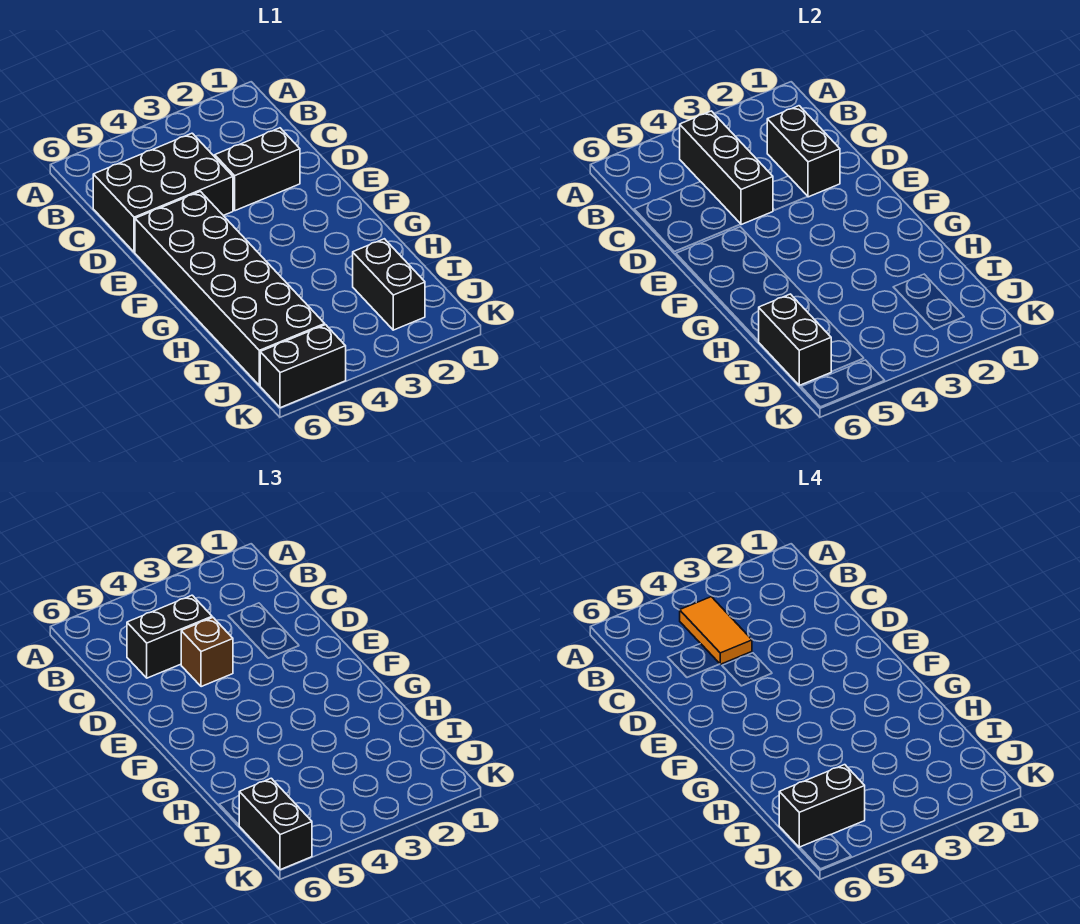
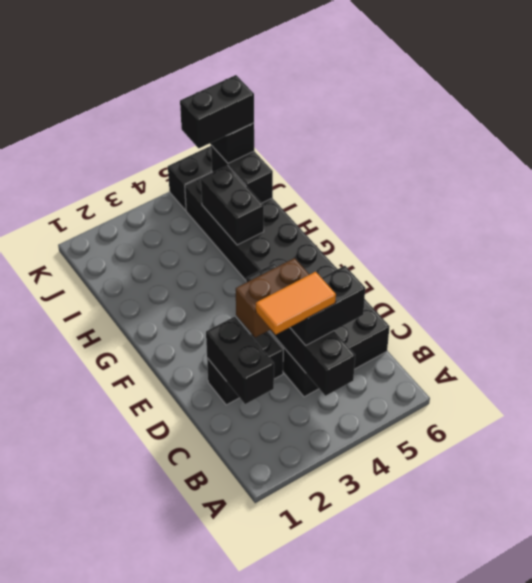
black brick B4:D4 level 2 -> black brick B4:E4 level 2
orange tile B4:C4 level 4 -> orange tile C3:C4 level 4
brown brick D4 level 3 -> brown brick D3:D4 level 3
black brick I2:J2 level 1 -> black brick H5:I5 level 2

